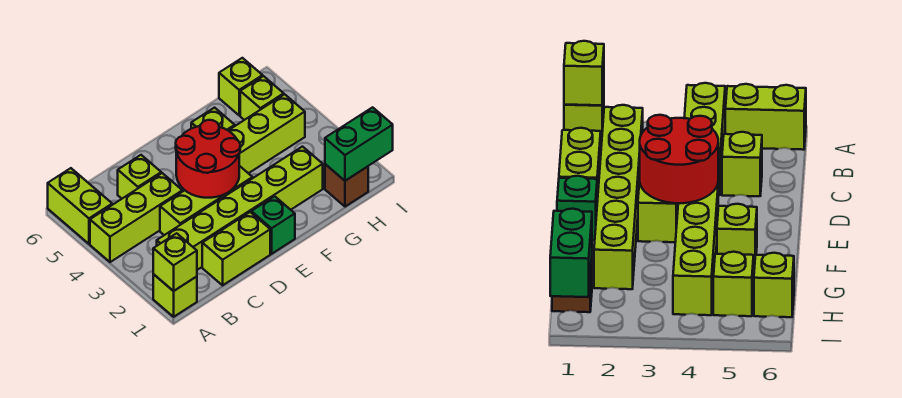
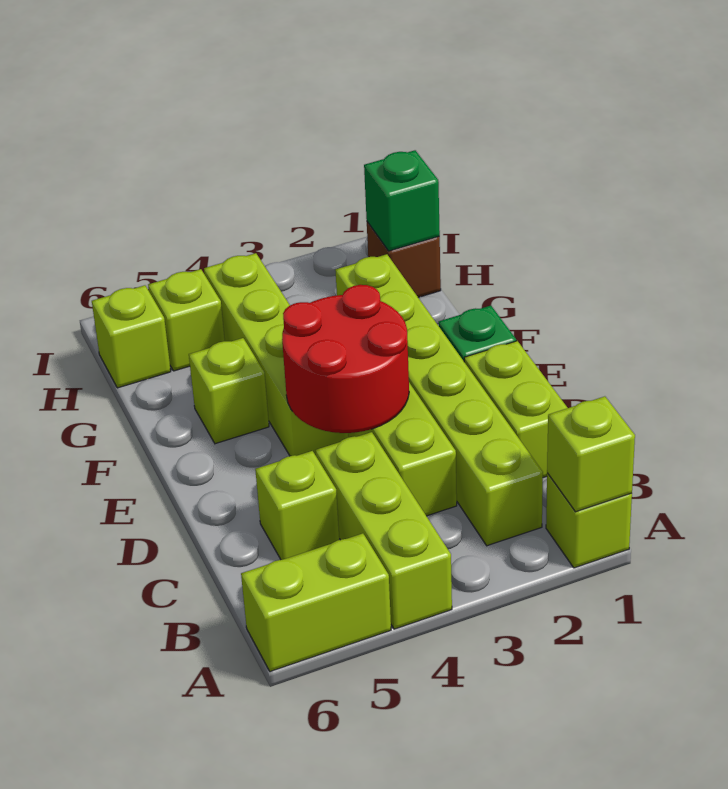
green brick H1:I1 level 2 -> green brick H1 level 2

